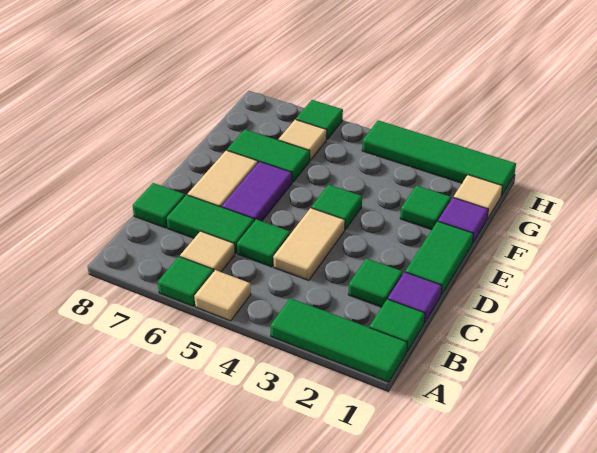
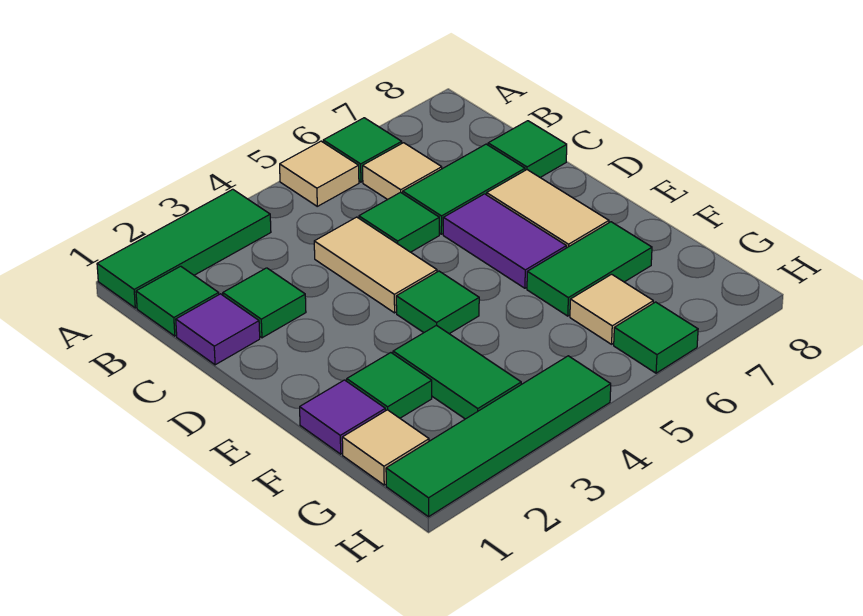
green tile D1:E1 level 1 -> green tile F3:G3 level 1

